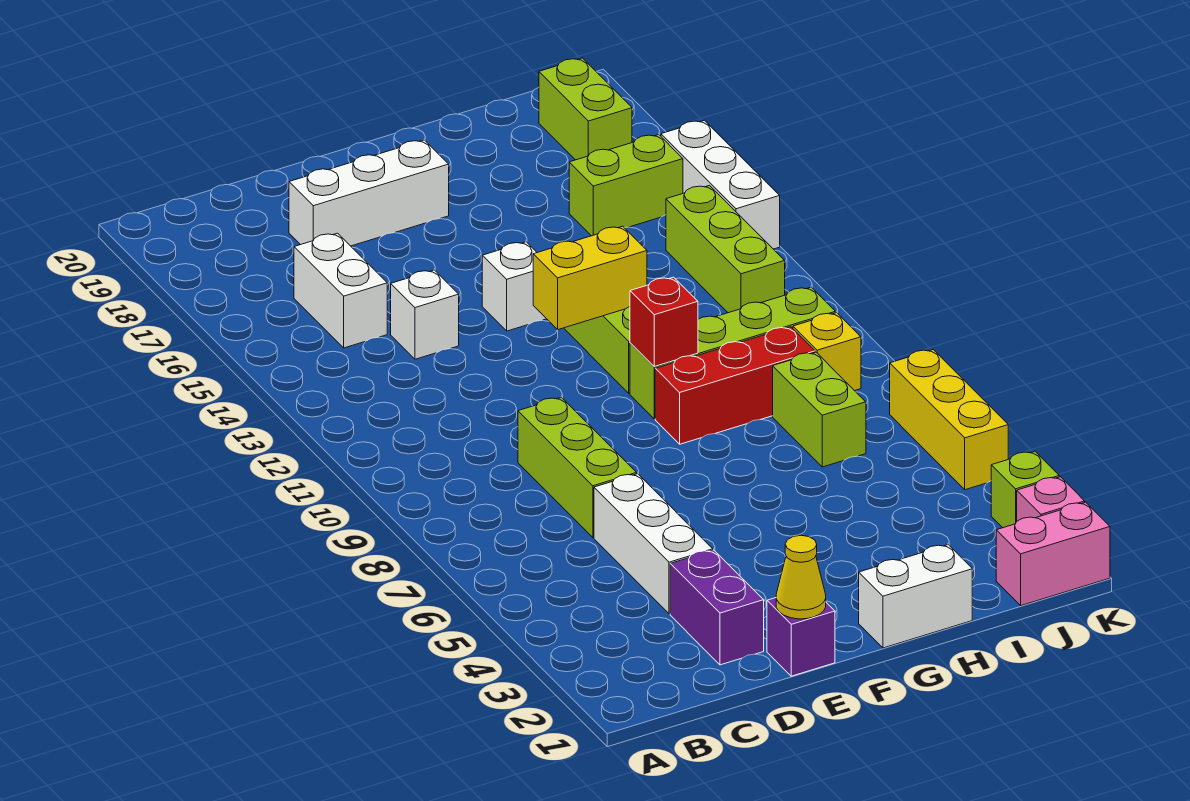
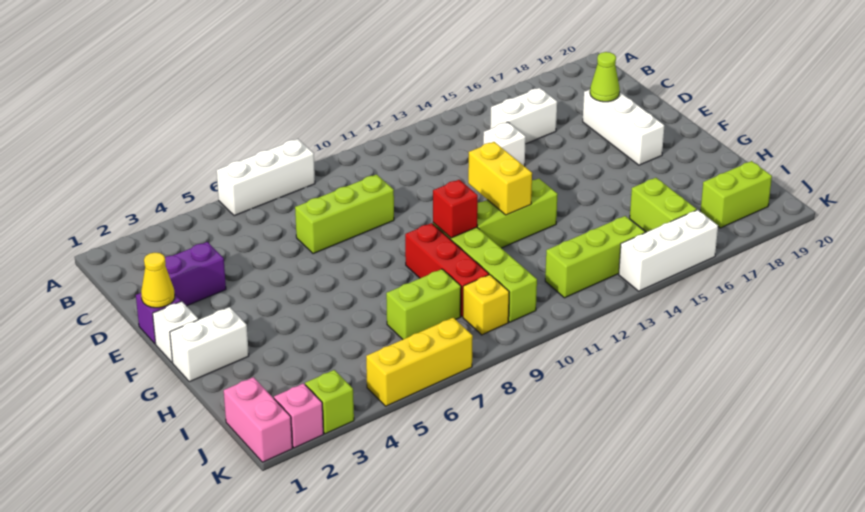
white brick D4:D6 level 1 -> white brick A6:A8 level 1
none -> lime cone D18 level 2
white brick F14 level 1 -> white brick F1 level 1
white brick G1:H1 level 1 -> white brick G1:G2 level 1

